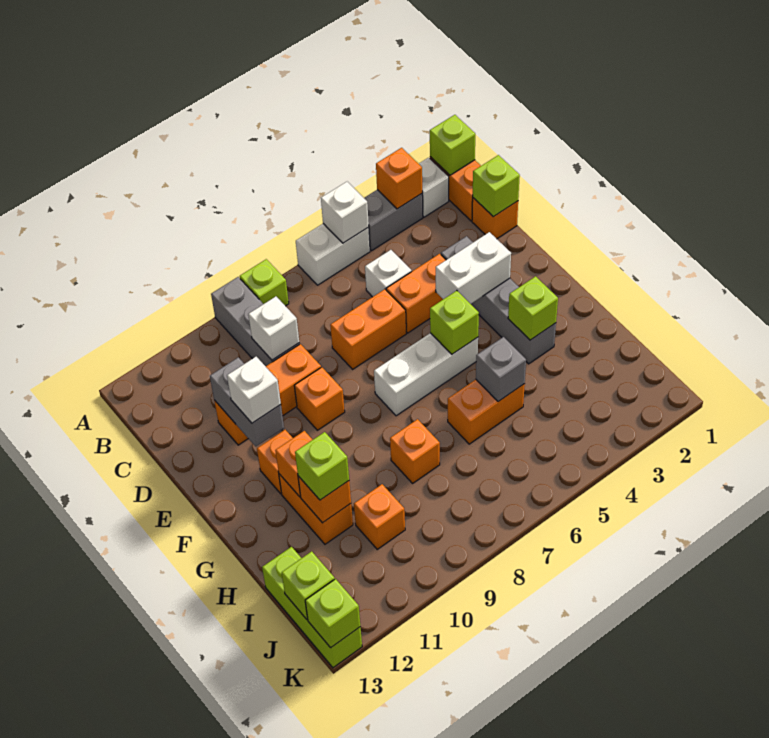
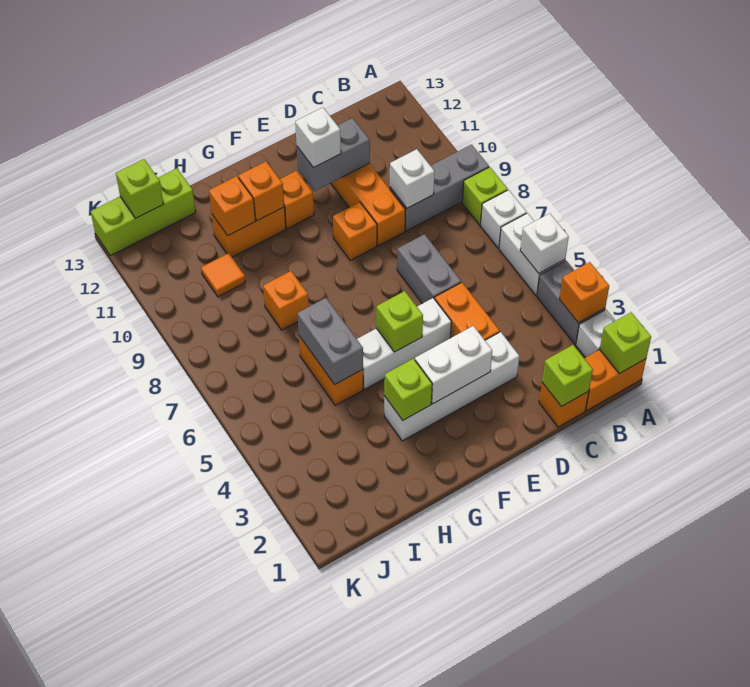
white brick C5 level 1 -> white brick A7 level 1
grey brick D3:G3 level 1 -> white brick D3:G3 level 1
orange brick D6:D7 level 1 -> grey brick D6:D7 level 1
white brick E3:E4 level 2 -> white brick E3:F3 level 2
white brick F5:F7 level 1 -> white brick E5:G5 level 1
grey brick H5 level 2 -> grey brick H5:H6 level 2
lime brick H11 level 3 -> none
orange brick I10 level 1 -> orange tile I10 level 1
lime brick K13 level 2 -> none

